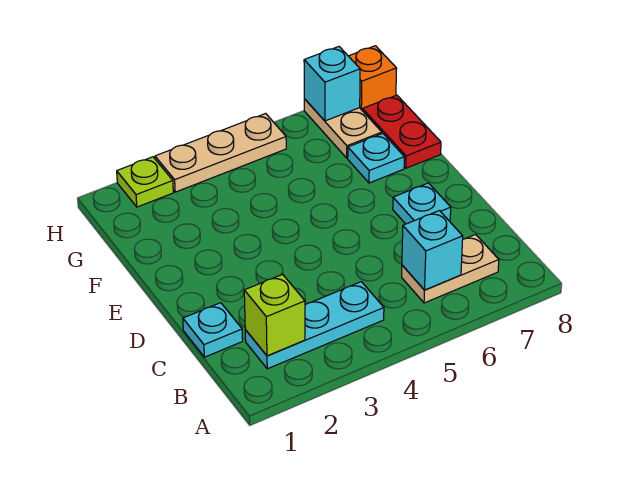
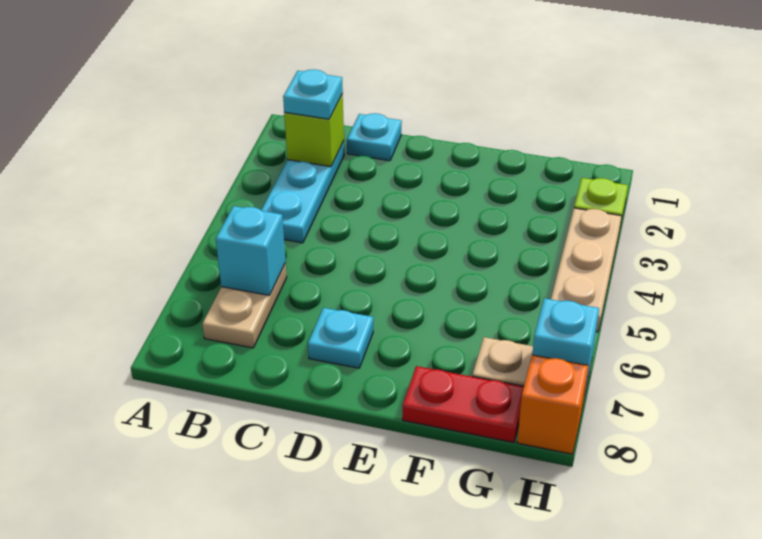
cyan plate F7 level 1 -> cyan plate B2 level 3

